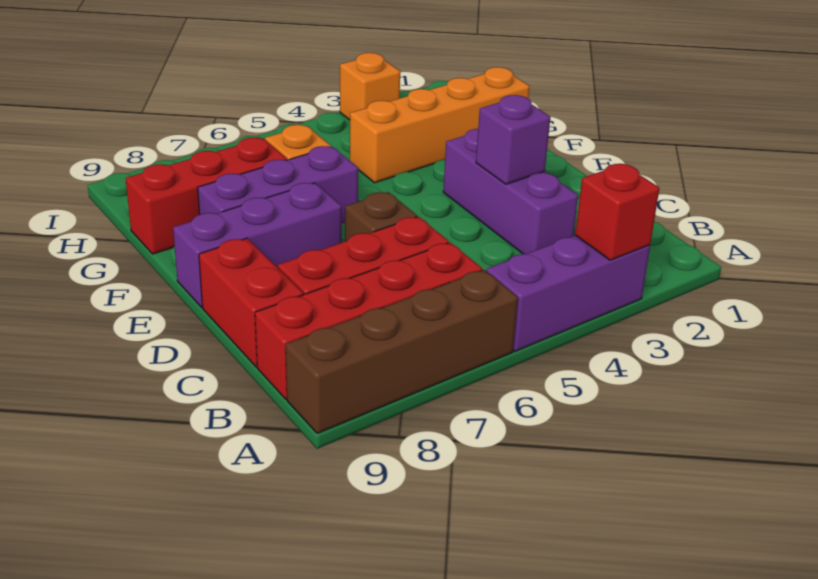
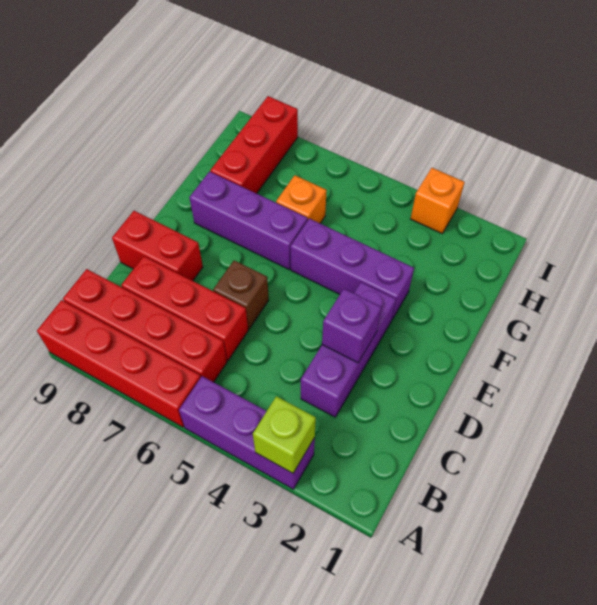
red brick A3 level 2 -> lime brick A3 level 2
brown brick A6:A9 level 1 -> red brick A6:A9 level 1
red brick C9:D9 level 1 -> red brick D8:D9 level 1
purple brick E7:E9 level 1 -> purple brick F3:F5 level 1
orange brick G1:G4 level 1 -> none
red brick G7:G9 level 1 -> red brick G8:I8 level 1

